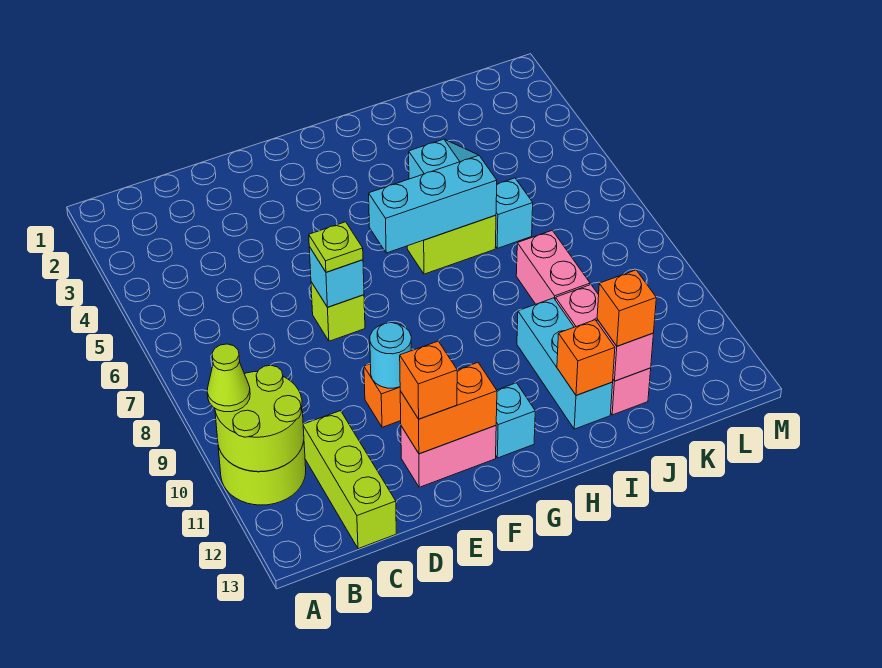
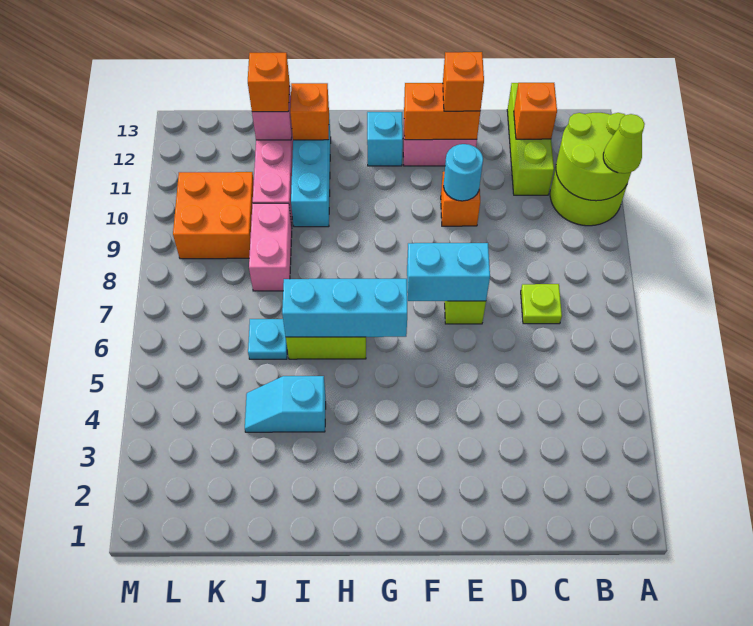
none -> orange brick C12 level 2
cyan brick E7 level 2 -> cyan brick E7:F7 level 2
lime plate E7 level 3 -> lime plate C7 level 1
cyan brick J6 level 1 -> cyan plate J6 level 1
none -> orange brick K9:L10 level 1

